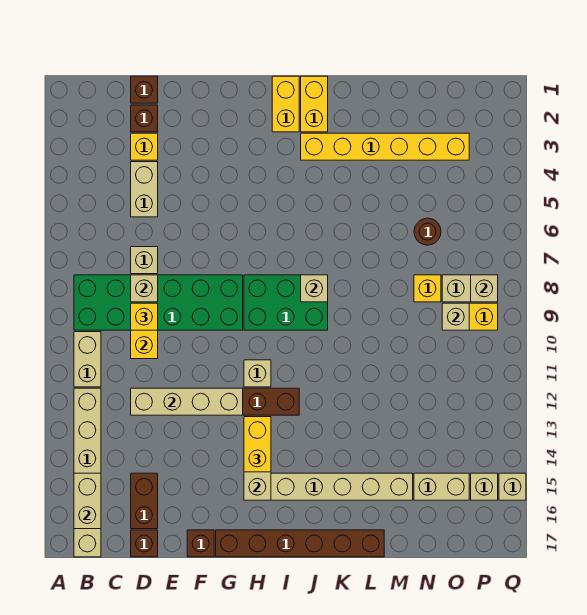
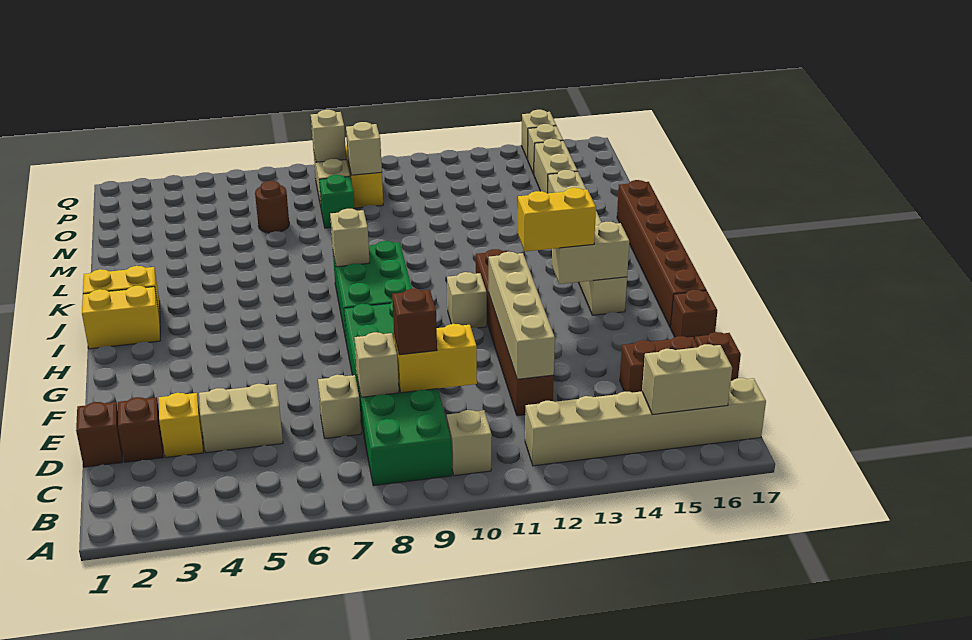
tan brick B10:B11 level 1 -> tan brick B10 level 1
yellow brick D9 level 3 -> brown brick D9 level 3
yellow brick J3:O3 level 1 -> none
yellow brick N8 level 1 -> green brick N8 level 1

